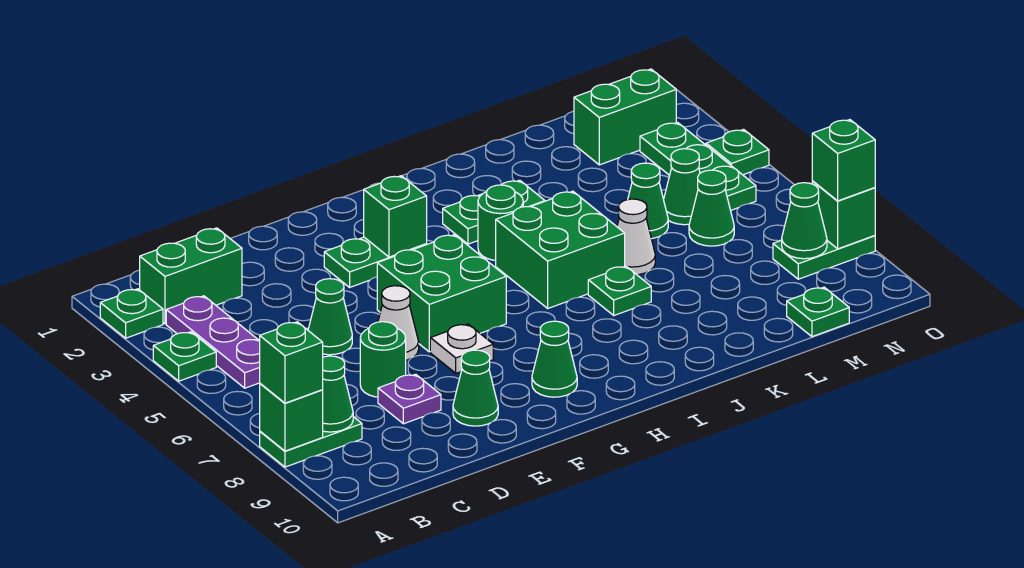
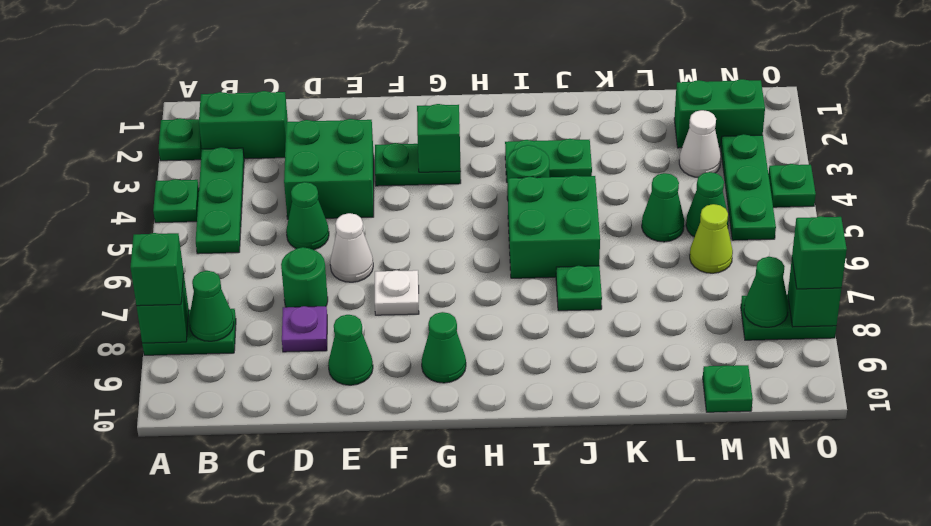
purple plate B3:B5 level 1 -> green plate B3:B5 level 1
green brick F5:G6 level 1 -> green brick D3:E4 level 1
white cone K6 level 1 -> white cone M3 level 1
green cone M6 level 1 -> lime cone M6 level 1

